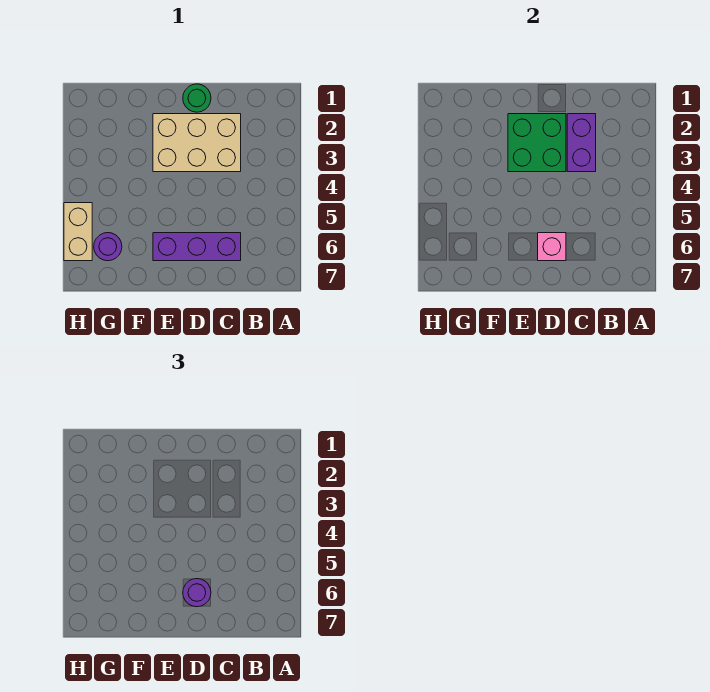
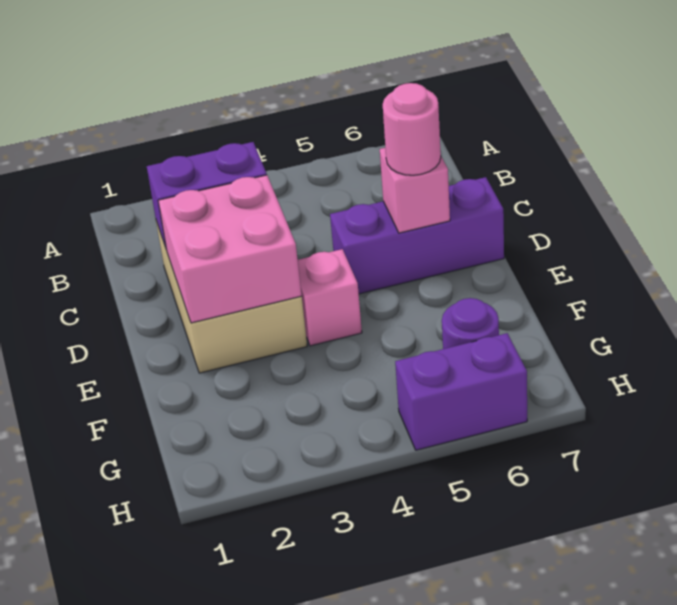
purple brick C6:E6 level 1 -> purple brick D5:D7 level 1
green round brick D1 level 1 -> none
green brick D2:E3 level 2 -> pink brick D2:E3 level 2
purple round brick D6 level 3 -> pink round brick D6 level 3
none -> pink brick E4 level 1
tan brick H5:H6 level 1 -> purple brick H5:H6 level 1

